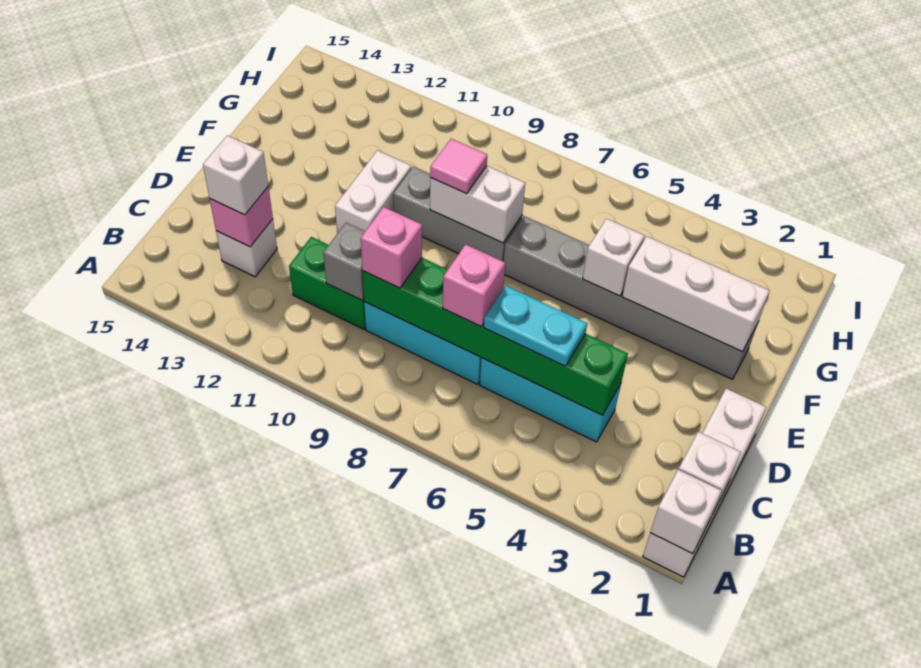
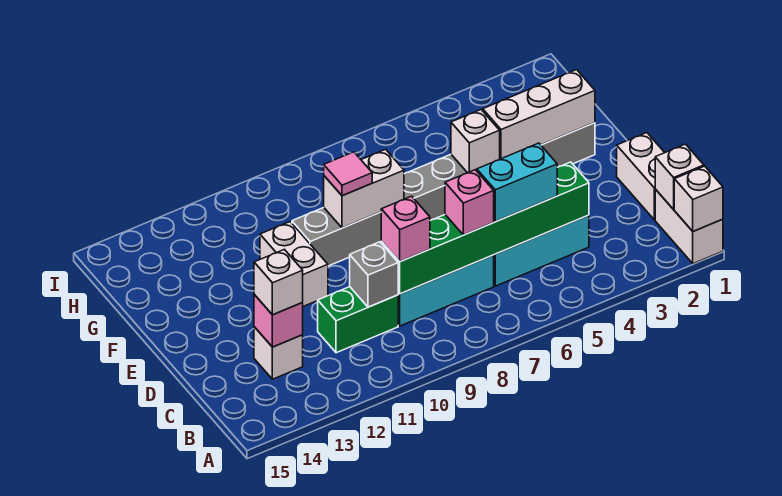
cyan plate C5:C6 level 3 -> cyan brick C5:C6 level 3

